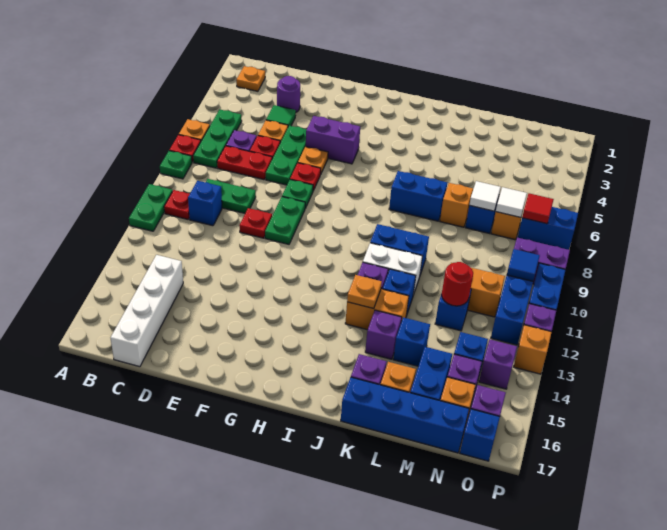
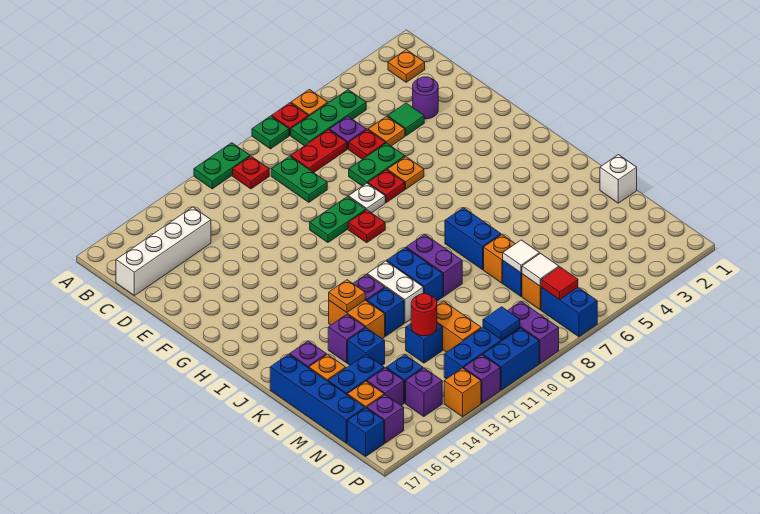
red plate C7:D7 level 1 -> red plate C7:C8 level 1
blue brick C10 level 1 -> none
green plate E5:E7 level 1 -> green plate E6:E7 level 1
red plate E10 level 1 -> red plate G9 level 1
purple brick F5:G5 level 1 -> purple brick J9:K9 level 1
green plate F8 level 1 -> white plate F8 level 1
none -> white brick L1 level 1

